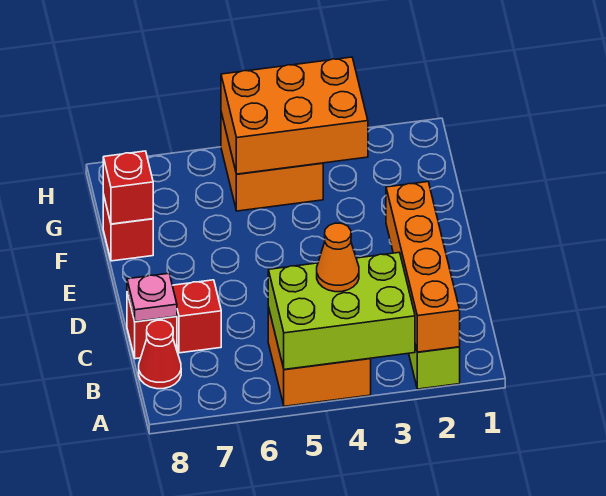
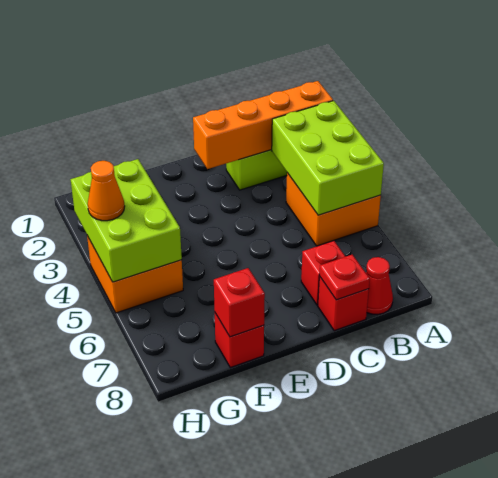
orange cone B4 level 3 -> orange cone H4 level 3
pink plate C8 level 2 -> red plate C8 level 2
orange brick G3:H5 level 2 -> lime brick G3:H5 level 2

